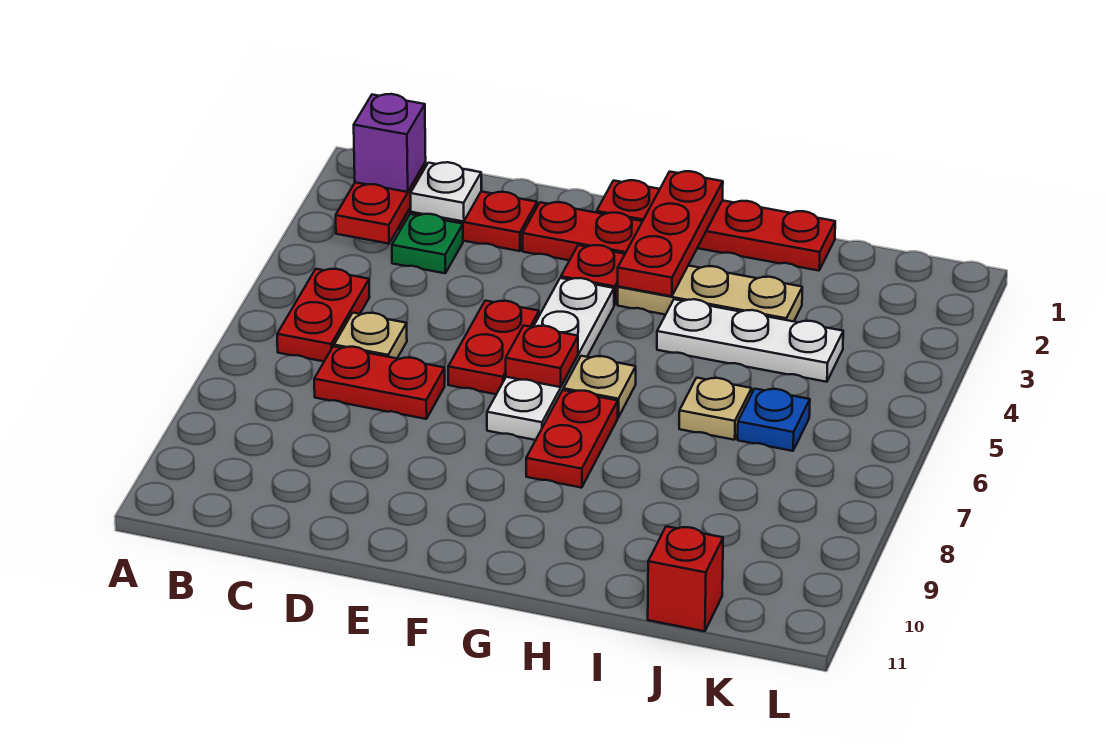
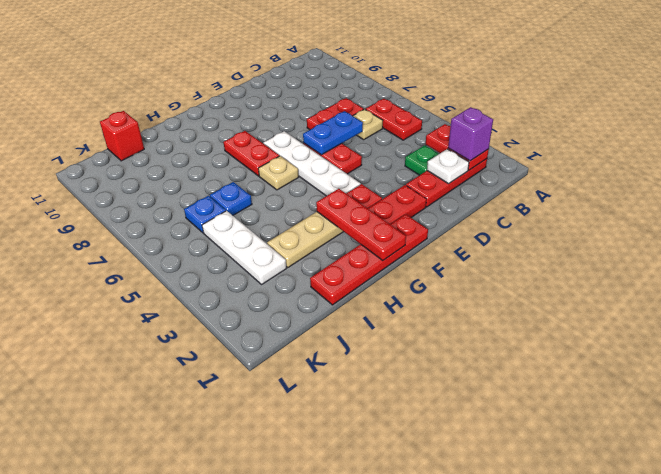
none -> blue plate D6:E6 level 2
red plate F6 level 2 -> none
white plate H4:J4 level 1 -> white plate J3:J5 level 1
tan plate I6 level 1 -> blue plate I6 level 1

